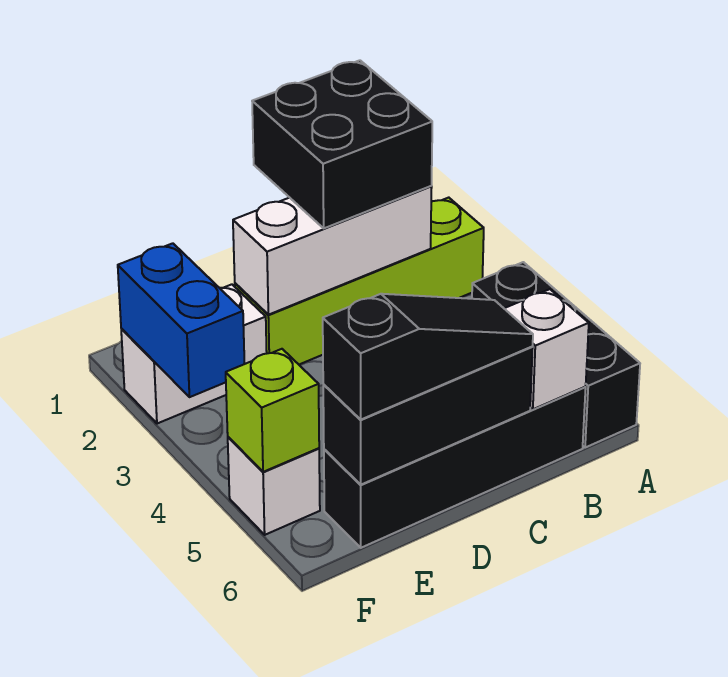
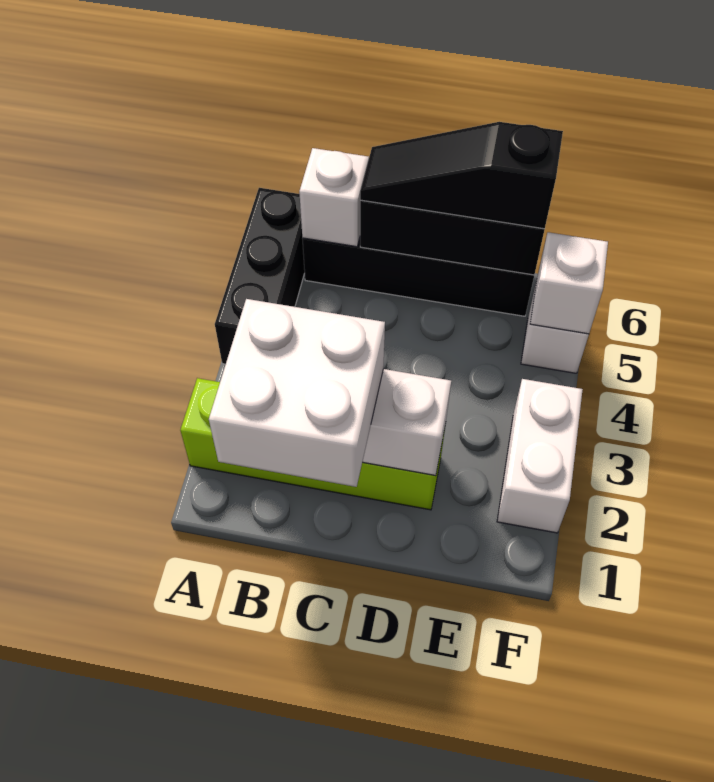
black brick B1:C2 level 3 -> white brick B1:C2 level 3
white brick E2:F2 level 1 -> white brick F2:F3 level 1
blue brick F2:F3 level 2 -> none
lime brick F5 level 2 -> white brick F5 level 2

